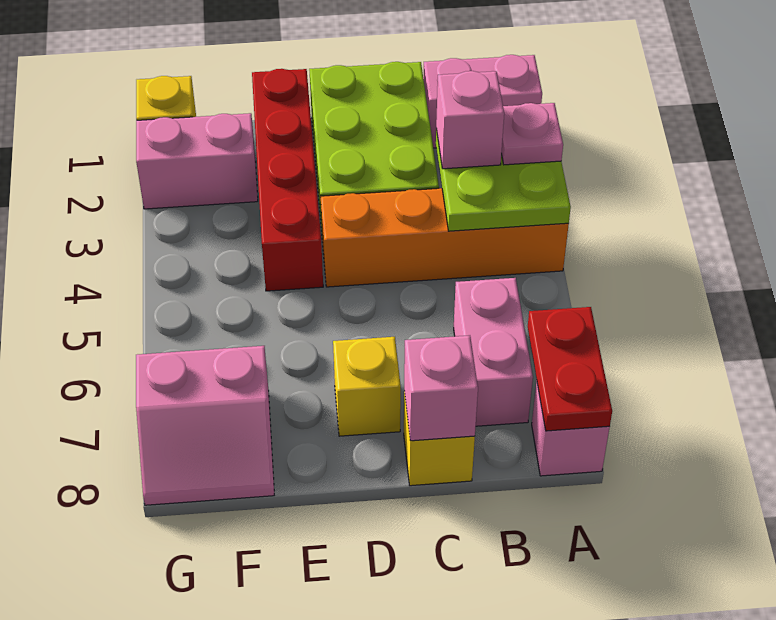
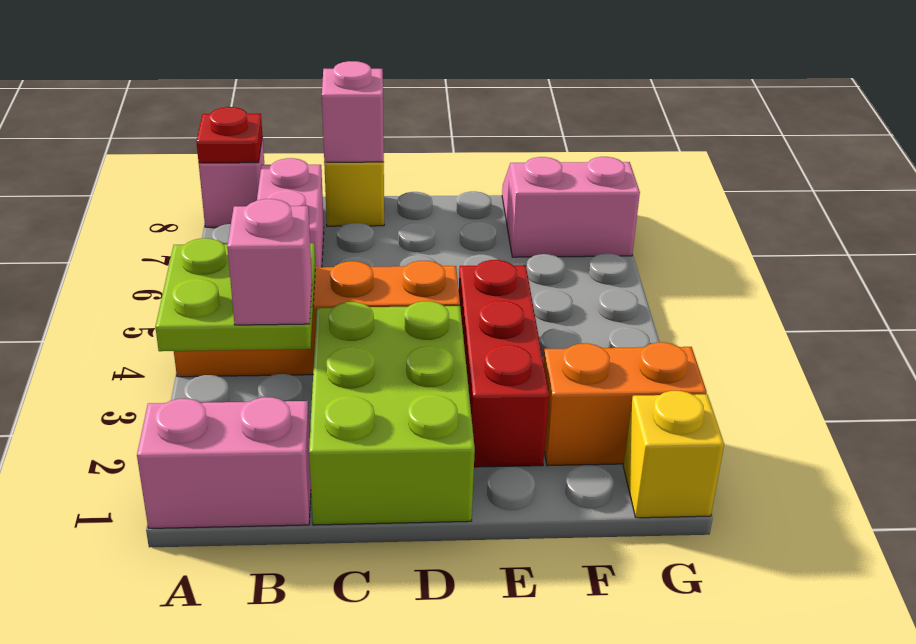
pink plate A3 level 3 -> none
red plate A7:A8 level 2 -> red plate A8 level 2
yellow brick D7 level 1 -> none
red brick E1:E4 level 1 -> red brick E2:E4 level 1
pink brick F2:G2 level 1 -> orange brick F2:G2 level 1

